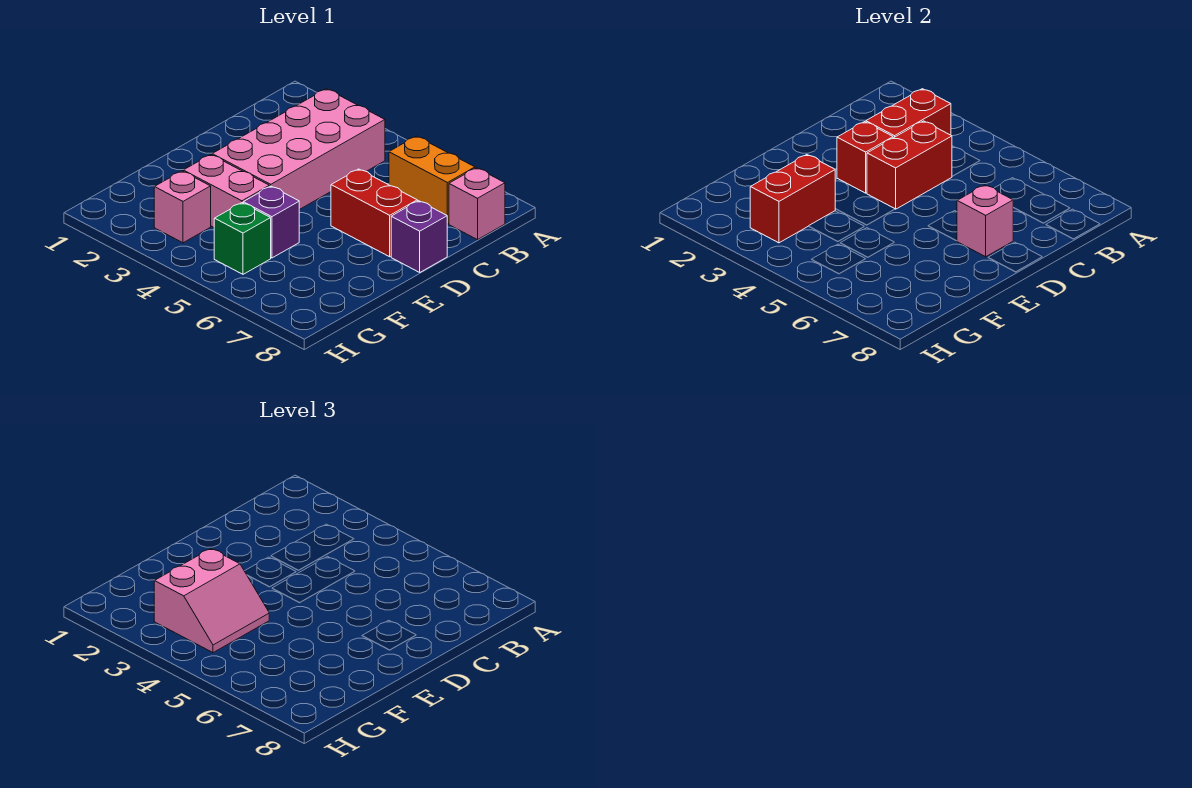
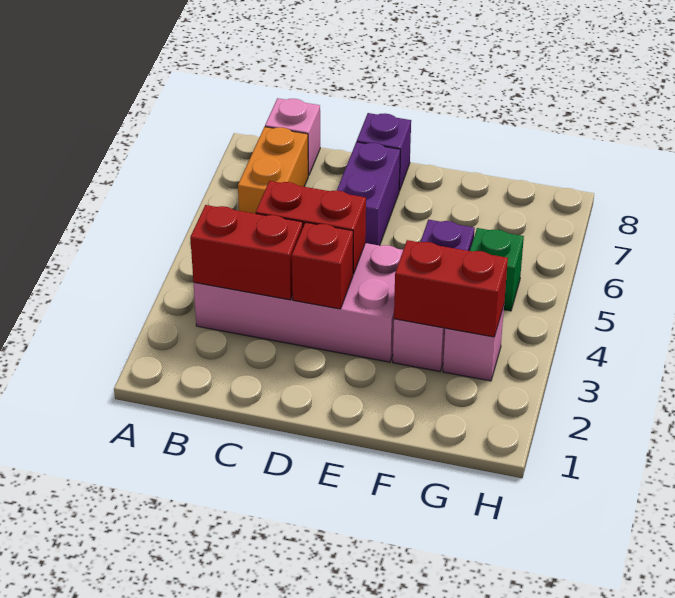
red brick D6:D7 level 1 -> purple brick D6:D7 level 1
pink brick D7 level 2 -> none
pink slope F3:G4 level 3 top 3 -> none

